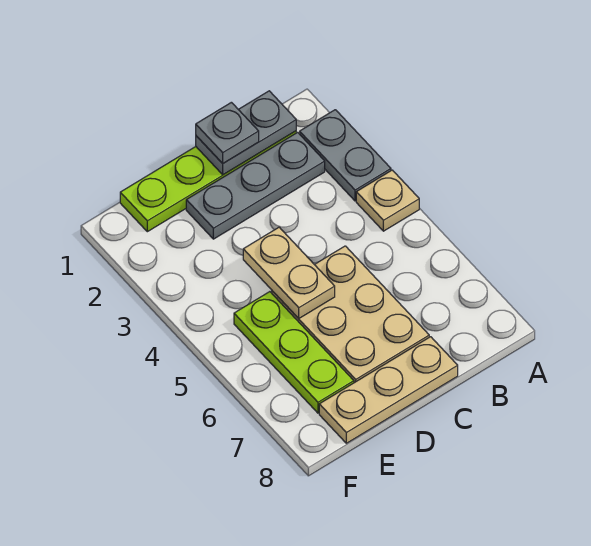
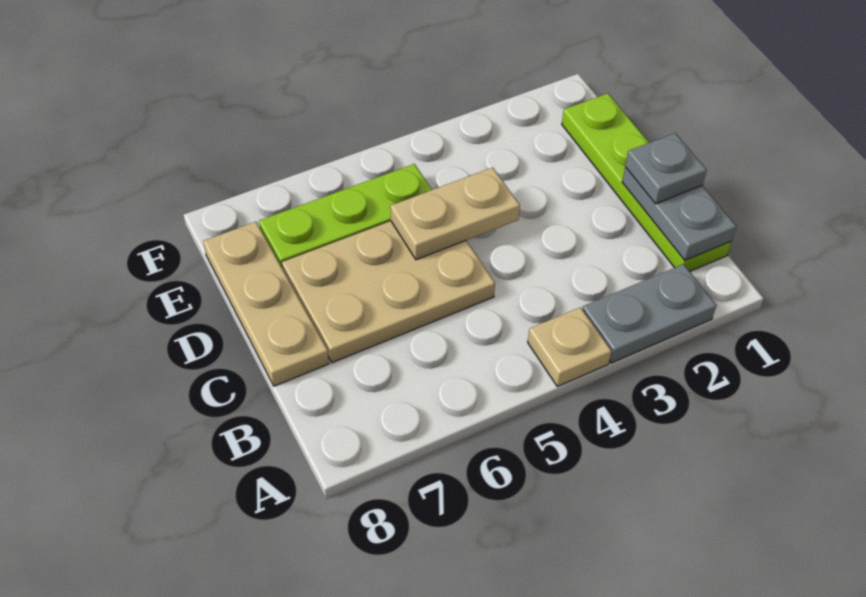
grey plate B2:D2 level 1 -> none

